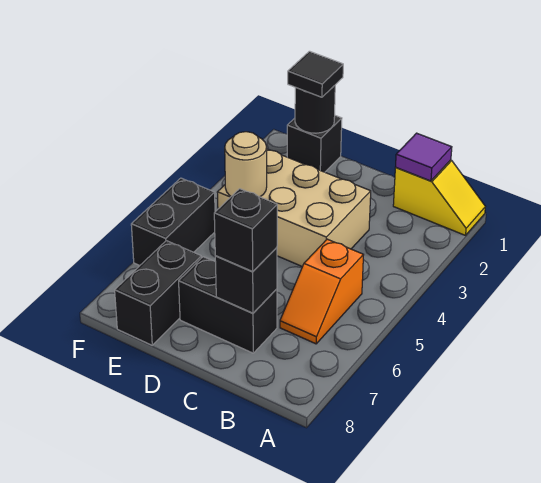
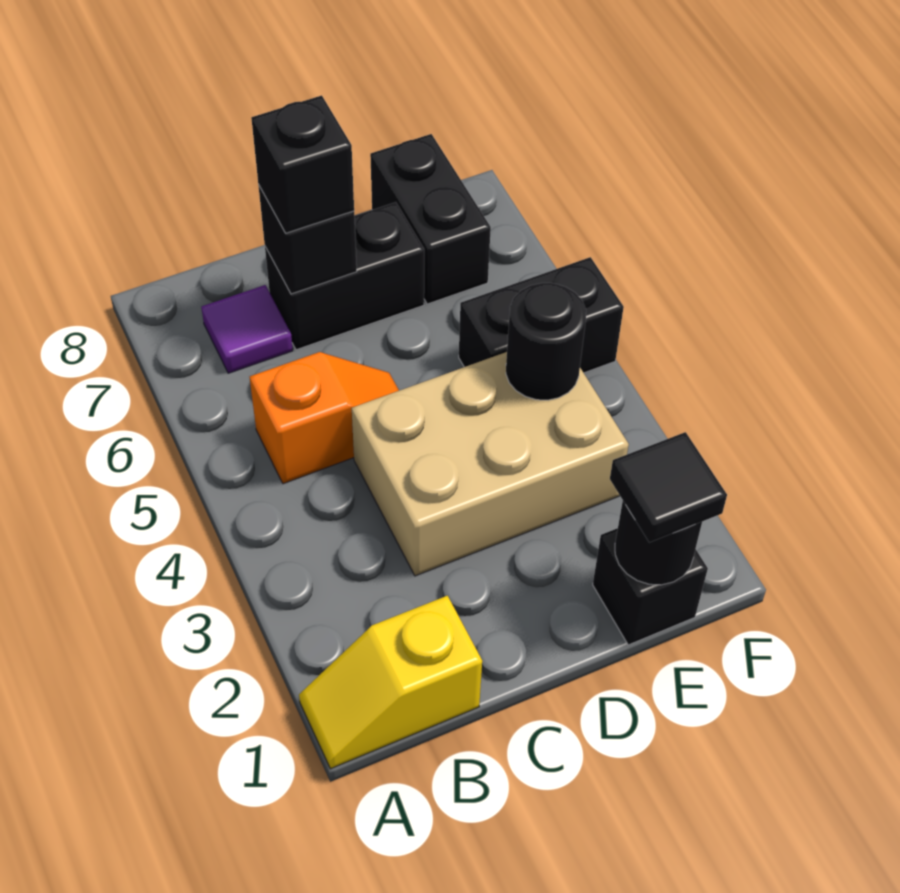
purple tile B1 level 2 -> purple tile B7 level 1
orange slope B5:B6 level 1 top 5 -> orange slope B5:C5 level 1 top B
tan round brick E4 level 2 -> black round brick E4 level 2
black brick F5:F6 level 1 -> black brick E5:F5 level 1

